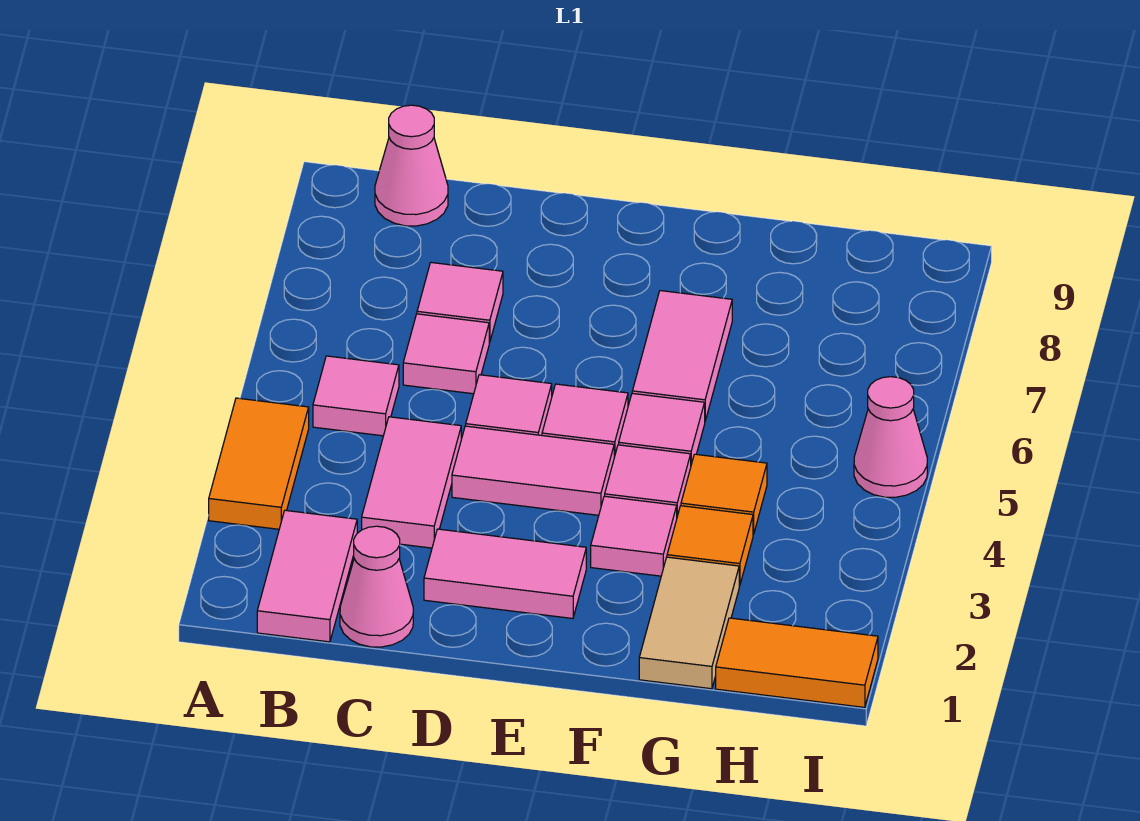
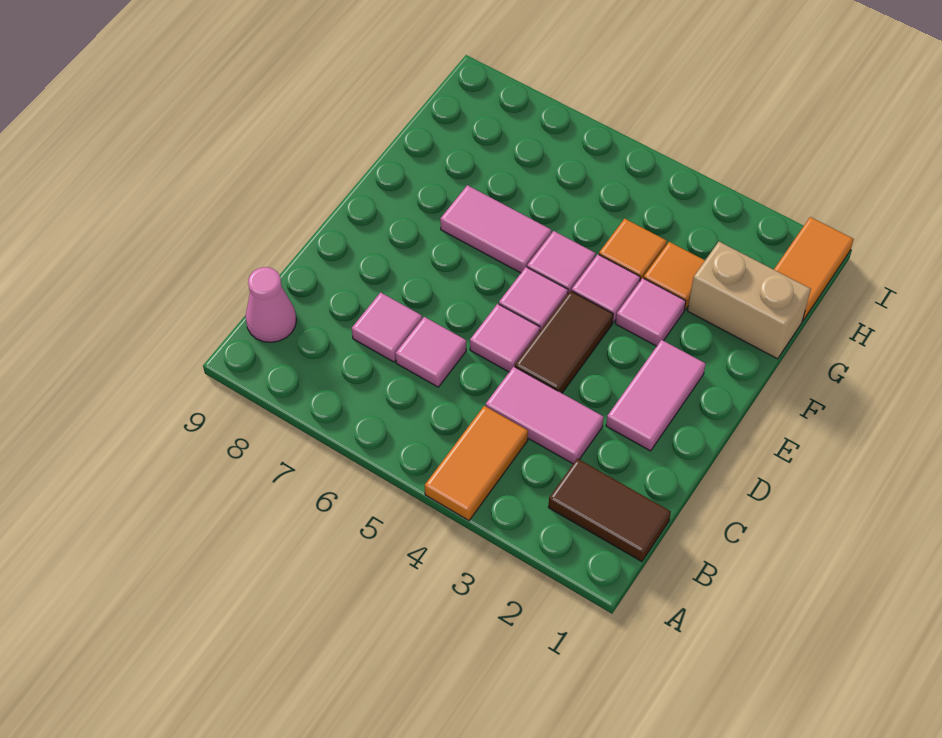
orange tile A3:A4 level 1 -> orange tile A4:B4 level 1
pink tile B1:B2 level 1 -> brown tile B1:B2 level 1
pink tile B5 level 1 -> none
pink cone C1 level 1 -> none
pink tile D4:E4 level 1 -> brown tile D4:E4 level 1
tan tile G1:G2 level 1 -> tan brick G1:G2 level 1
pink cone I5 level 1 -> none

